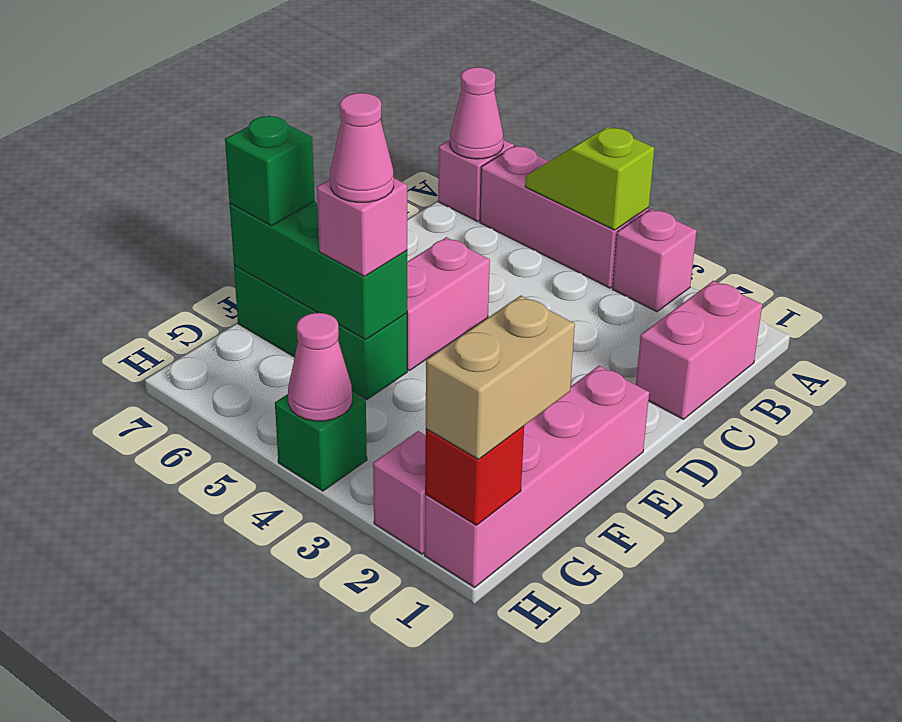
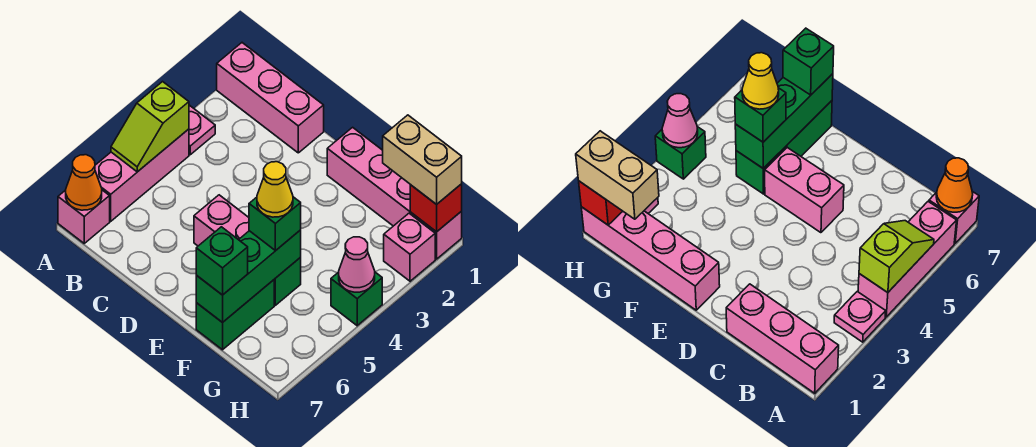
pink brick A3 level 1 -> pink plate A3 level 1
pink cone A7 level 2 -> orange cone A7 level 2
pink brick B1:C1 level 1 -> pink brick A1:C1 level 1
pink brick F5 level 3 -> green brick F5 level 3
pink cone F5 level 4 -> yellow cone F5 level 4

